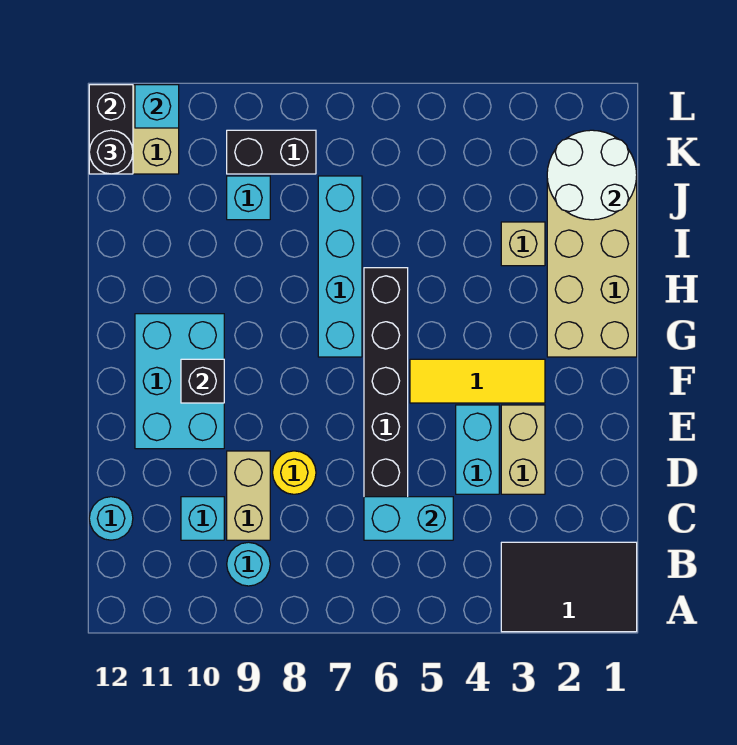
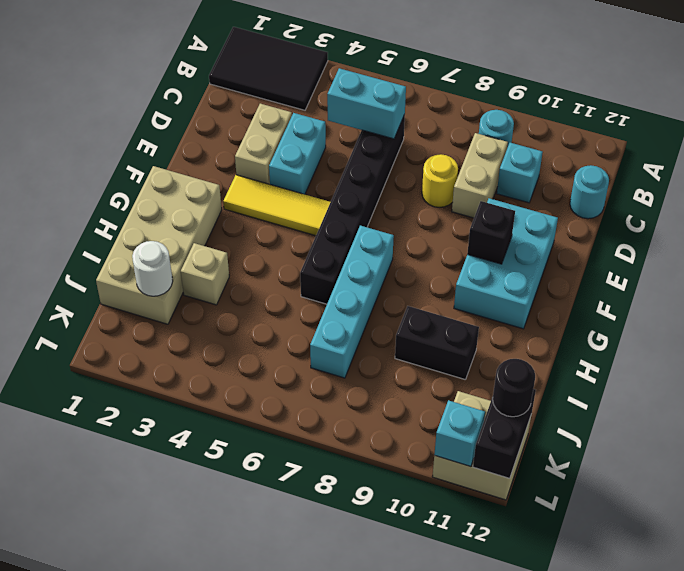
white round brick J1:K2 level 2 -> white round brick J2 level 2
cyan brick J9 level 1 -> none
black brick K8:K9 level 1 -> black brick I9:I10 level 1

